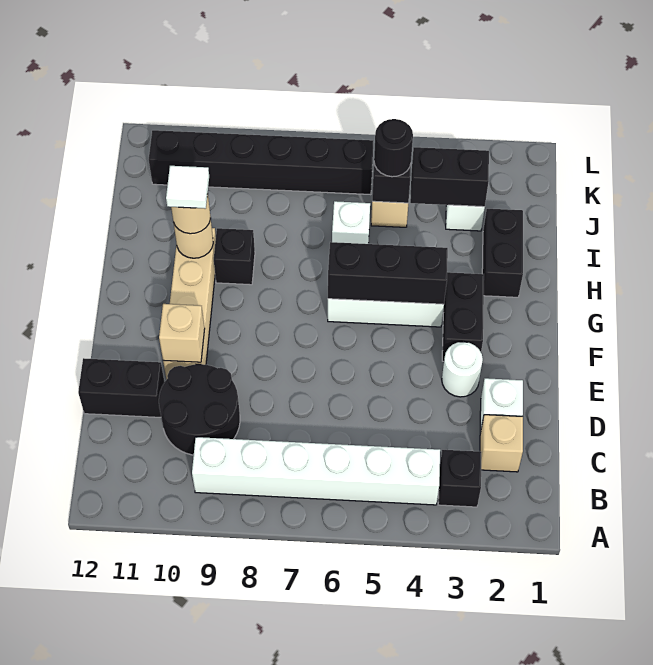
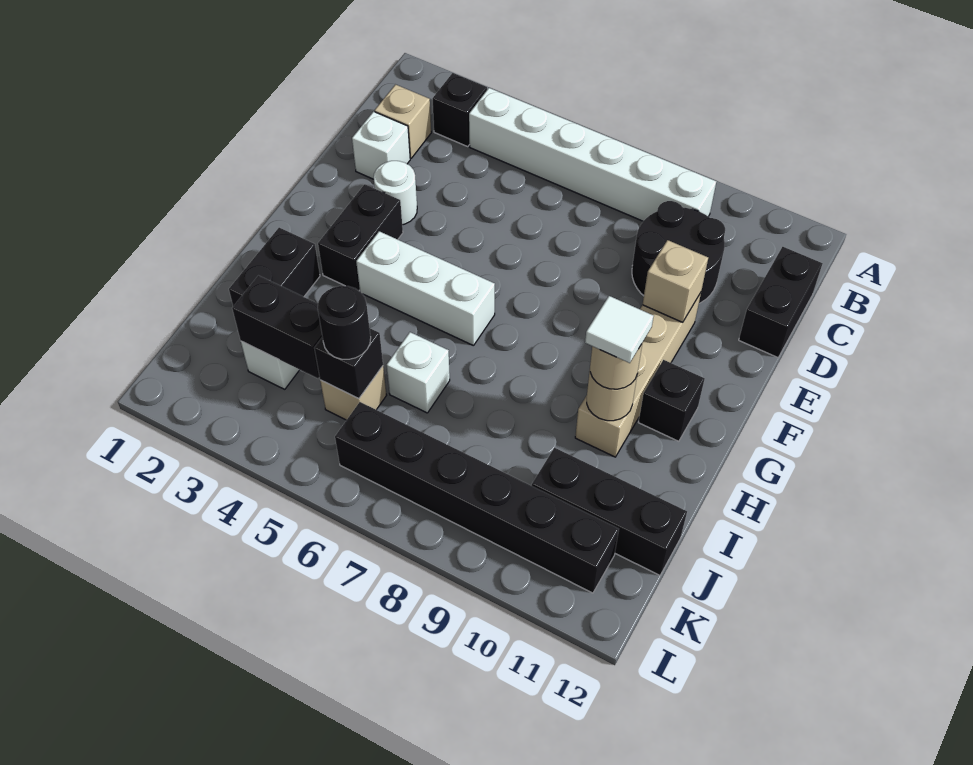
black brick D11:D12 level 1 -> black brick C12:D12 level 1
black brick G4:G6 level 2 -> black brick J10:J12 level 1
black brick H9 level 1 -> black brick G11 level 1

